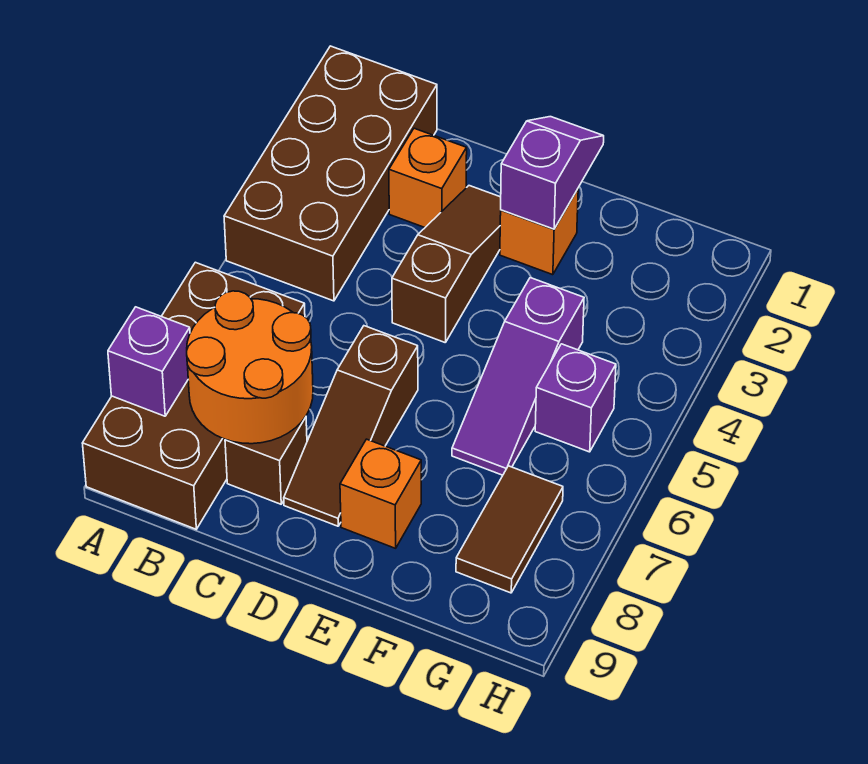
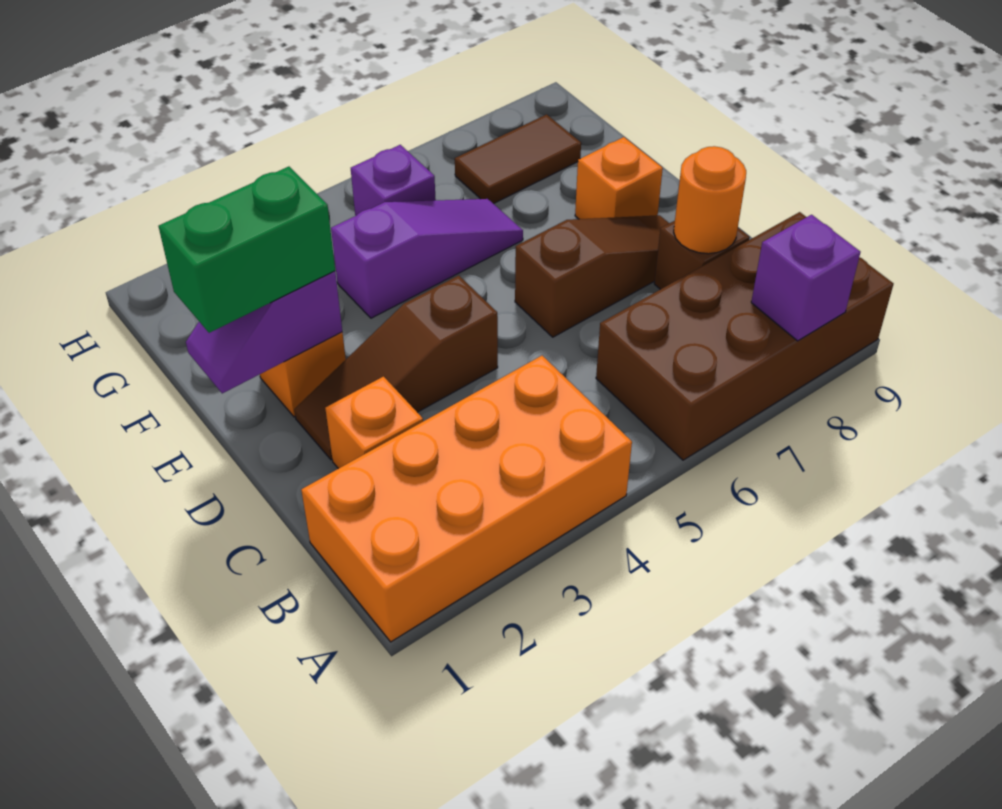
brown brick A1:B4 level 1 -> orange brick A1:B4 level 1
orange round brick B7:C8 level 2 -> orange round brick C8 level 2
none -> green brick E1:E2 level 3

